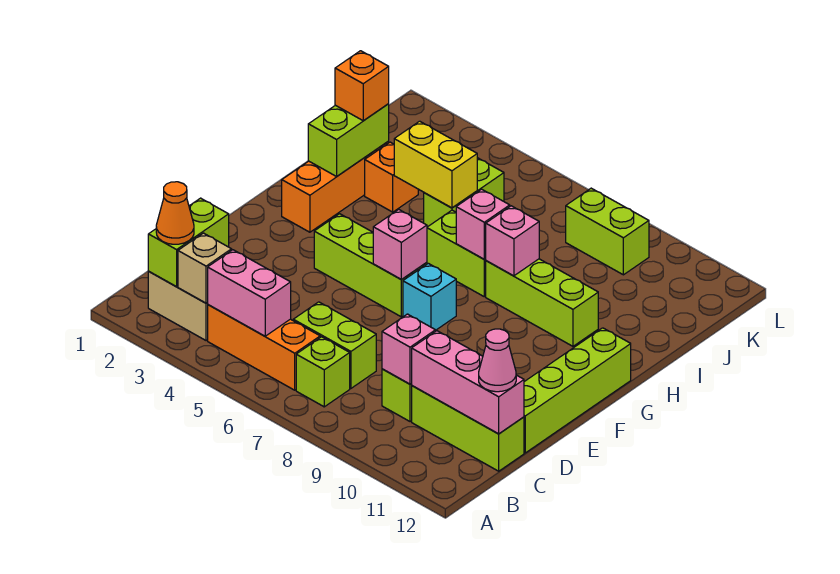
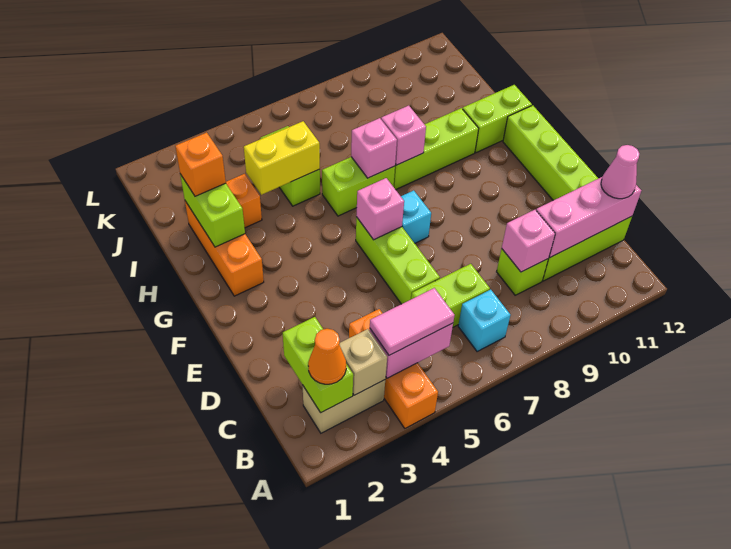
orange brick B4:B6 level 1 -> orange brick A4:C4 level 1
none -> pink tile B4:B5 level 3
lime brick B7 level 1 -> cyan brick B7 level 1
lime brick F4:F6 level 1 -> lime brick D6:F6 level 1
lime brick K8:K9 level 1 -> lime brick H11:H12 level 1

